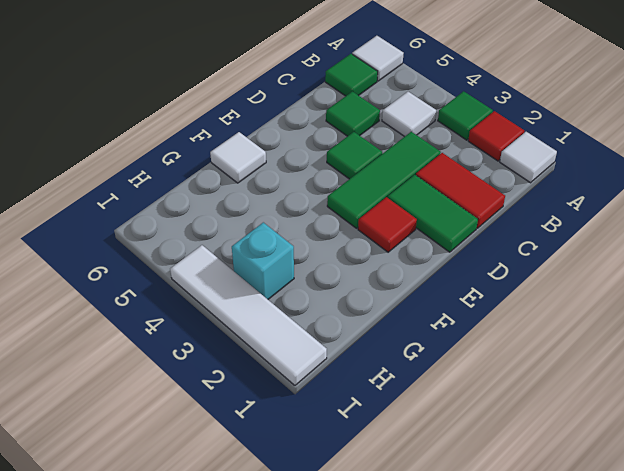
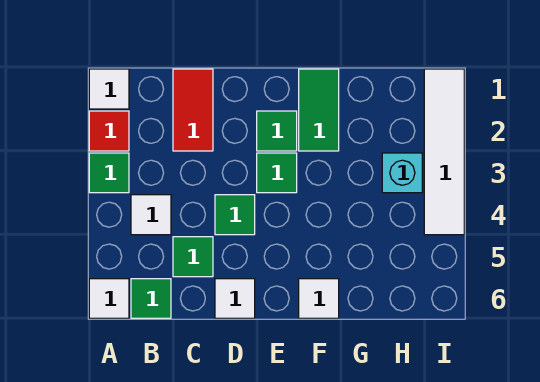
green tile C3:E3 level 1 -> green tile E3 level 1
green tile D1:D2 level 1 -> green tile F1:F2 level 1
none -> white tile D6 level 1
red tile E2 level 1 -> green tile E2 level 1

